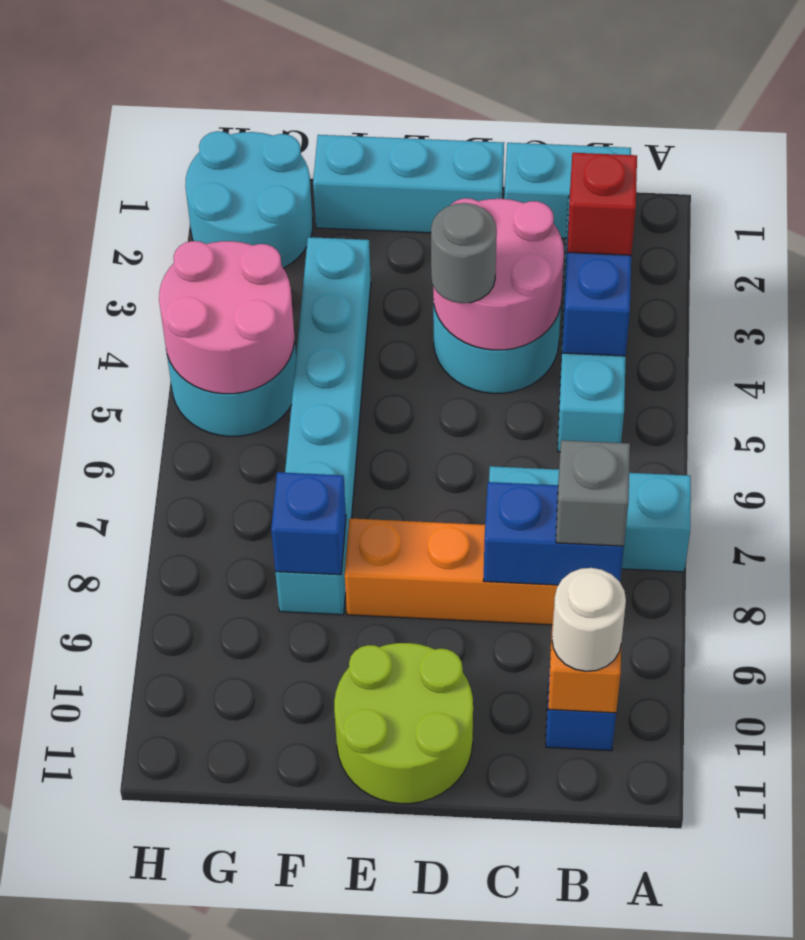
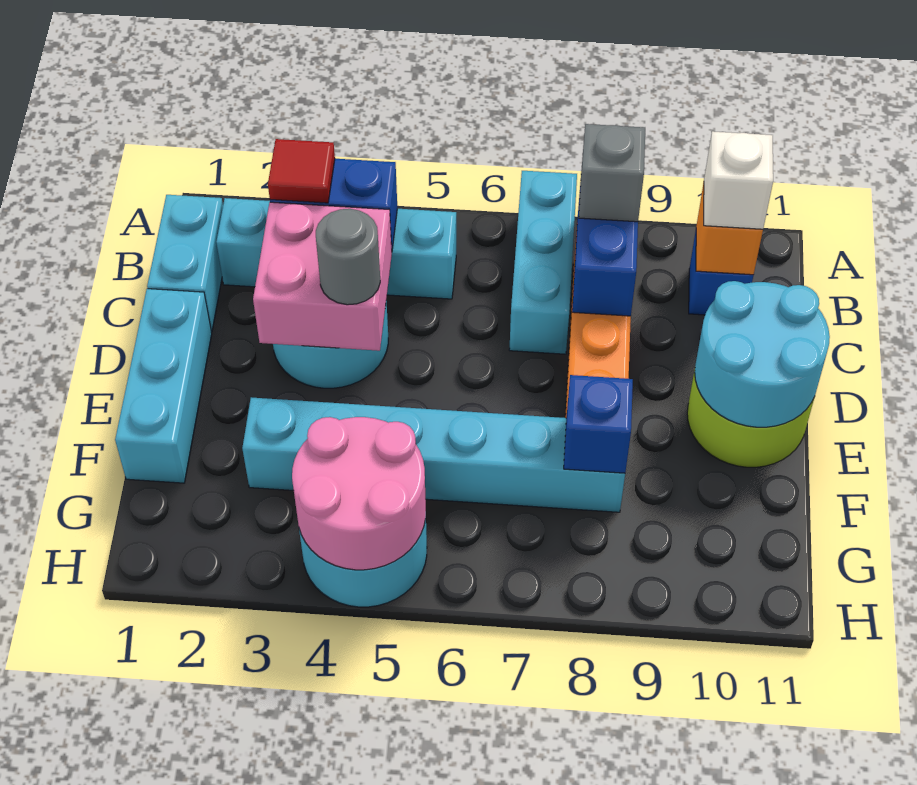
red brick B3 level 3 -> red tile B3 level 3
white round brick B10 level 3 -> white brick B10 level 3
pink round brick C3:D4 level 2 -> pink brick C3:D4 level 2
cyan round brick G1:H2 level 1 -> cyan round brick D10:E11 level 2

